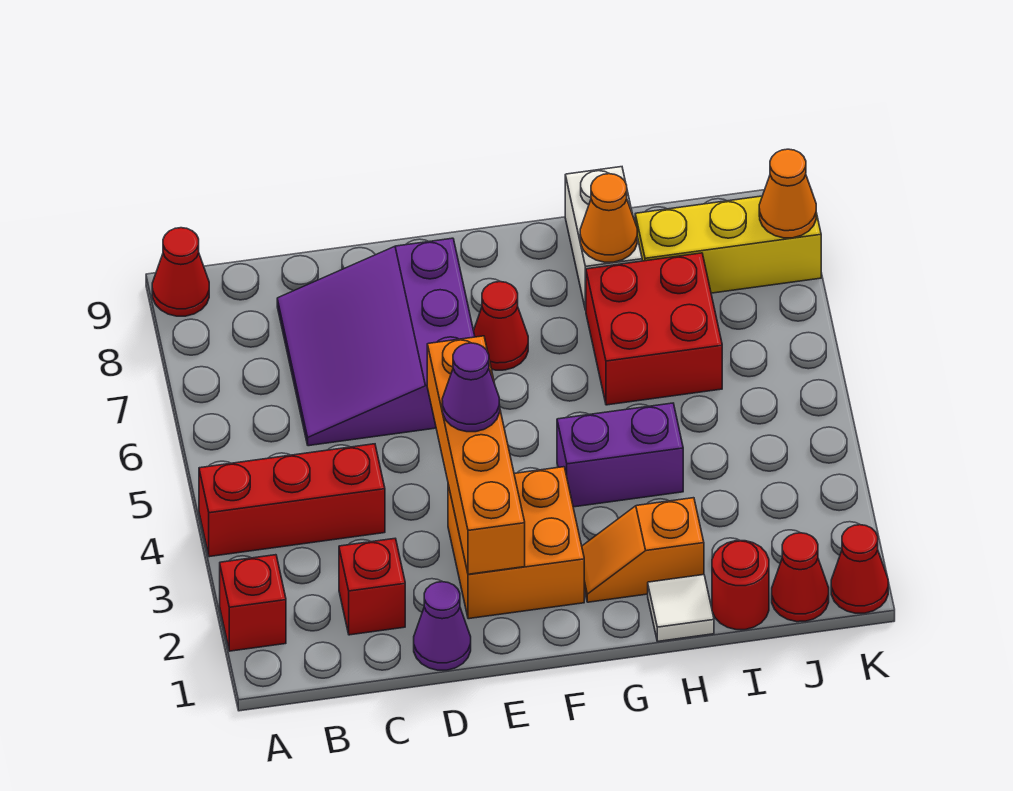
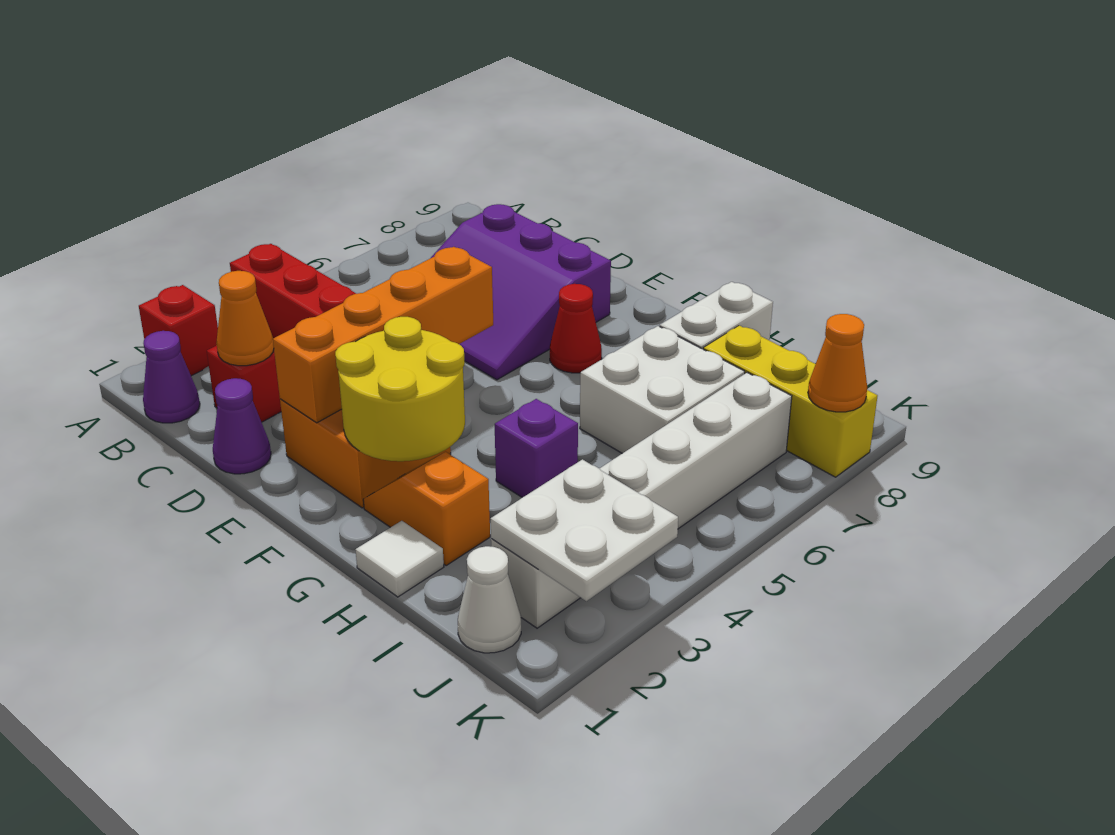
red cone A9 level 1 -> none
purple slope C6:E8 level 1 top E -> purple slope C6:E8 level 1 top 8
purple cone E4 level 3 -> purple cone B1 level 1
none -> yellow round brick F2:G3 level 2
purple brick G4:H4 level 1 -> purple brick H4 level 1
red brick H6:I7 level 1 -> white brick H6:I7 level 1
orange cone H8 level 2 -> orange cone C2 level 2
red round brick I1 level 1 -> none
red cone J1 level 1 -> white cone J1 level 1
none -> white brick J2:J7 level 1
none -> white plate J2:K3 level 2
red cone K1 level 1 -> none

